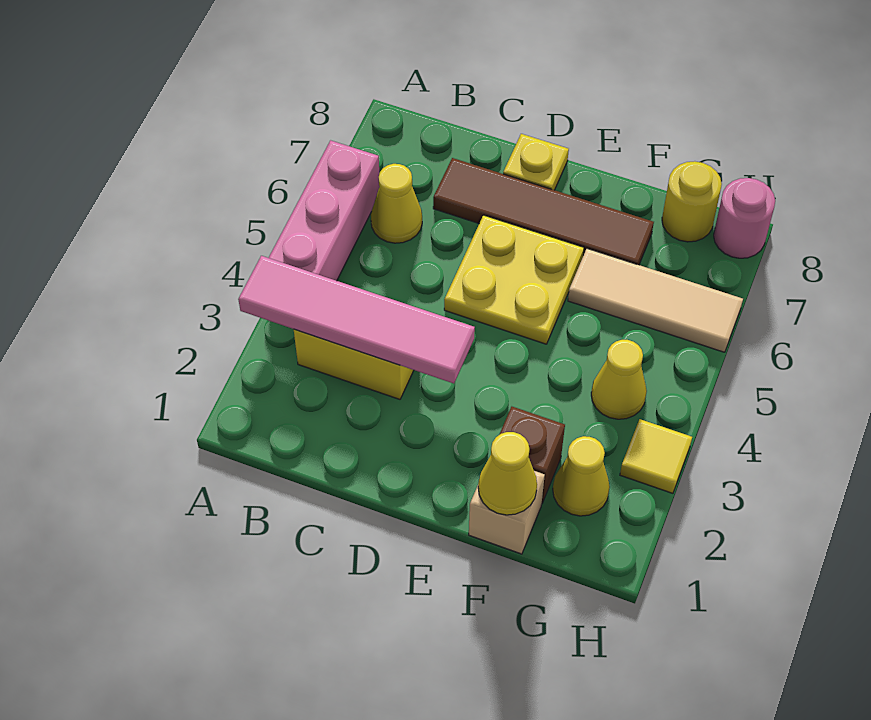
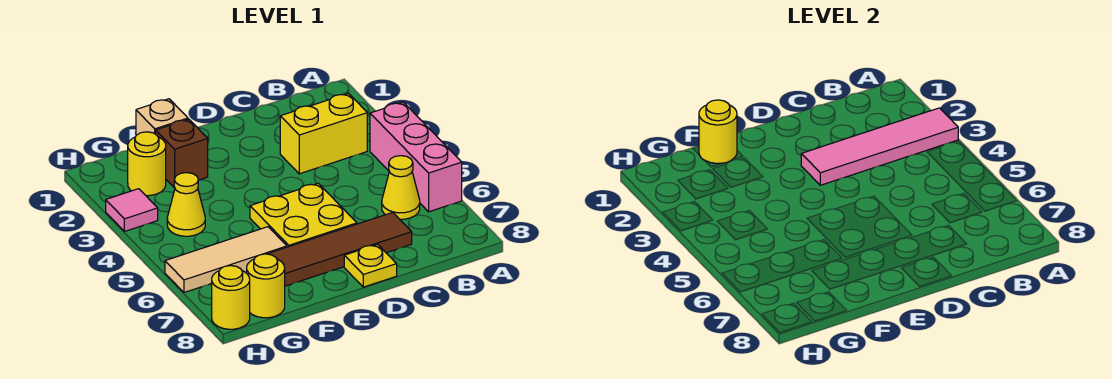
yellow cone F1 level 2 -> yellow round brick F1 level 2
yellow cone G2 level 1 -> yellow round brick G2 level 1
yellow tile H3 level 1 -> pink tile H3 level 1
pink round brick H8 level 1 -> yellow round brick H8 level 1

